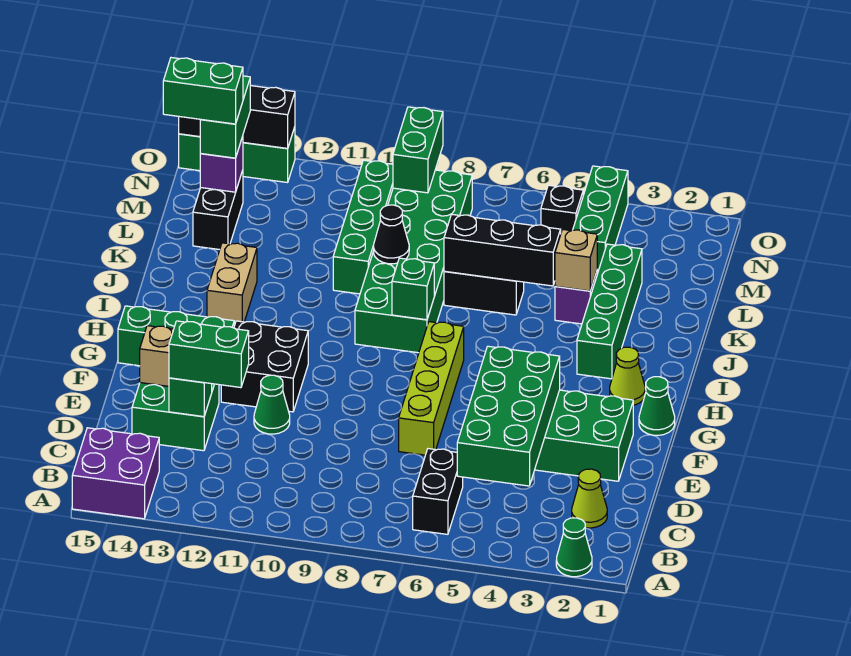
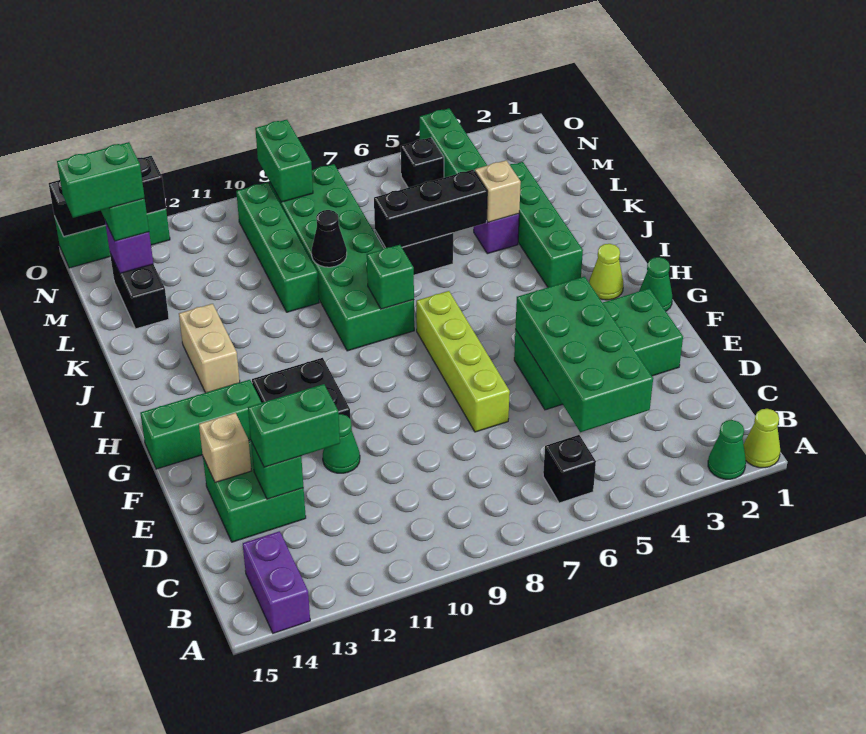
purple brick A14:B15 level 1 -> purple brick A14:B14 level 1
black brick B6:C6 level 1 -> black brick B6 level 1
lime cone C2 level 1 -> lime cone A1 level 1

